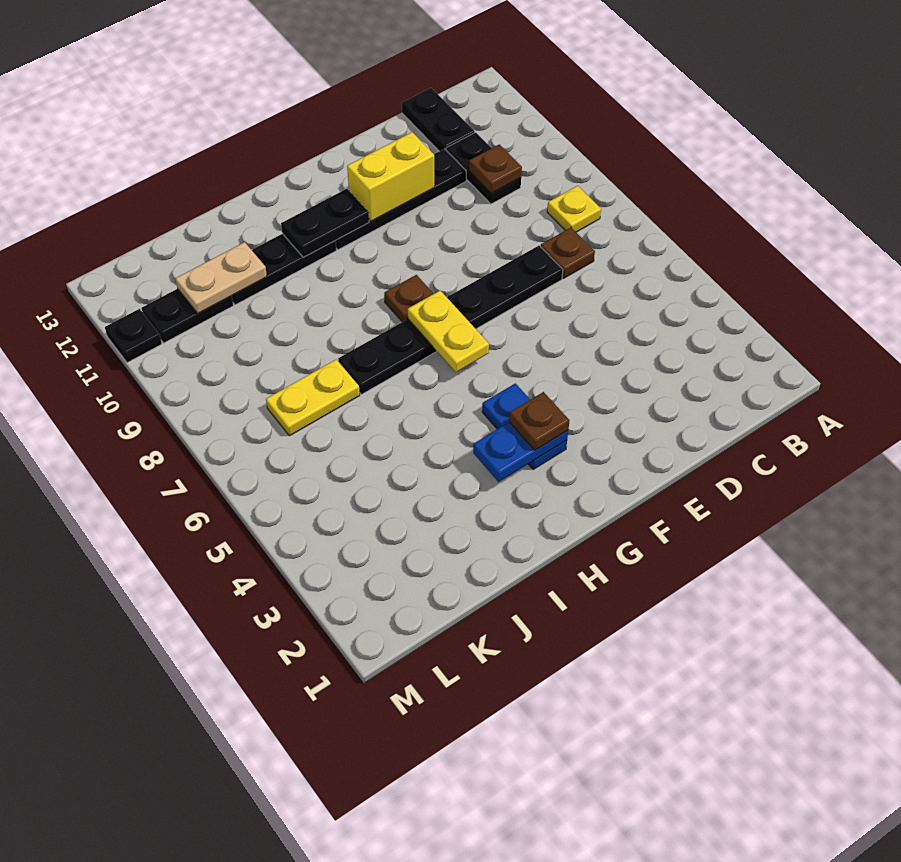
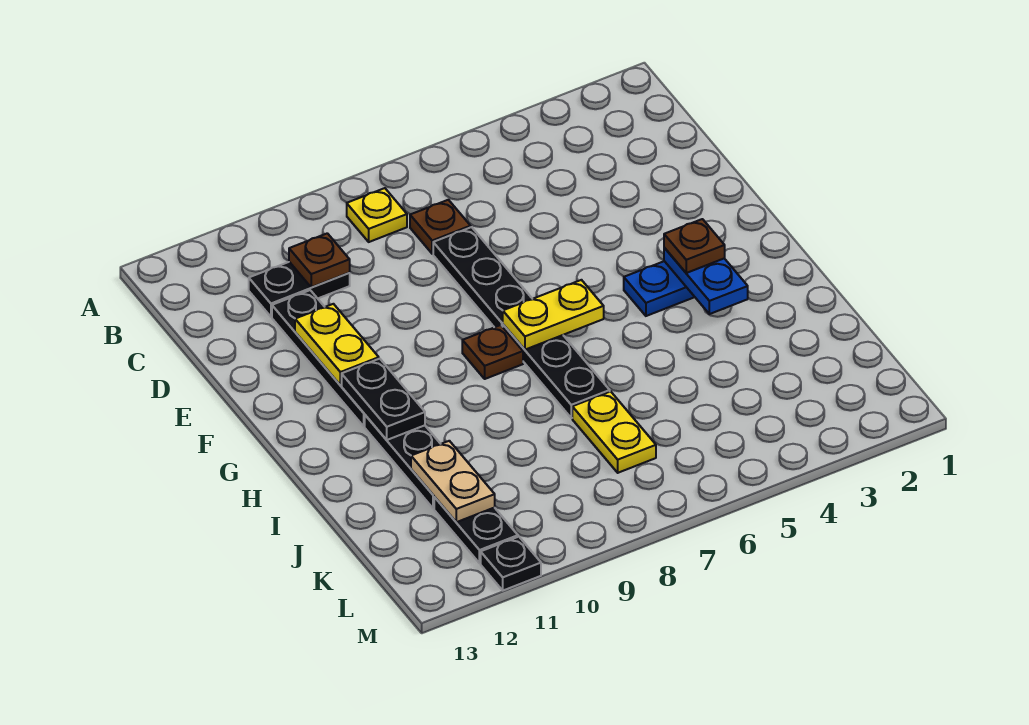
black plate C12:C13 level 1 -> none
yellow brick E11:F11 level 2 -> yellow plate E11:F11 level 2

